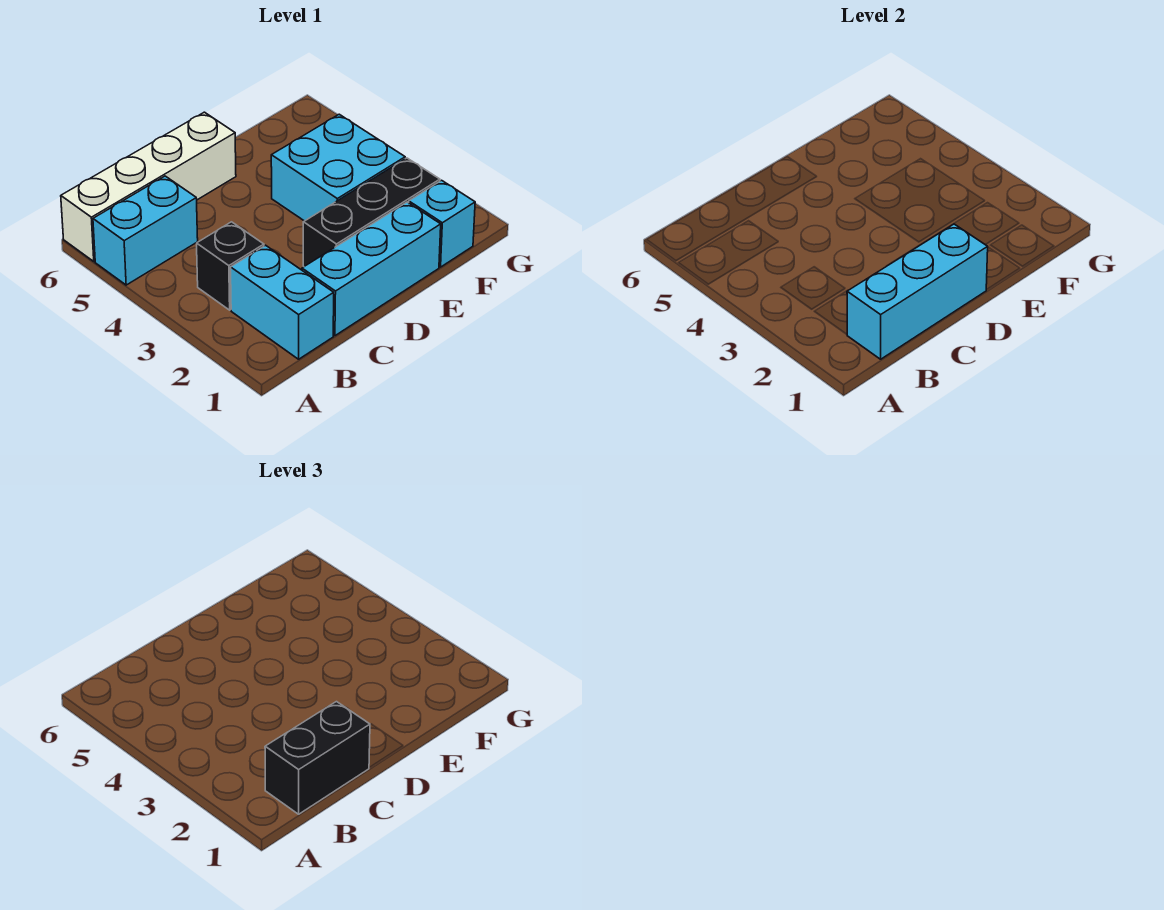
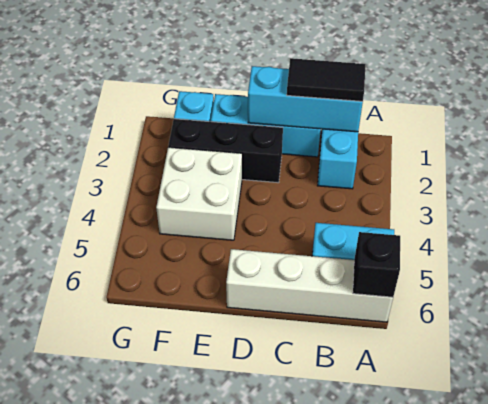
black brick B1:C1 level 3 -> black tile B1:C1 level 3
black brick B3 level 1 -> black brick A6 level 2
cyan brick E3:F4 level 1 -> white brick E3:F4 level 1

